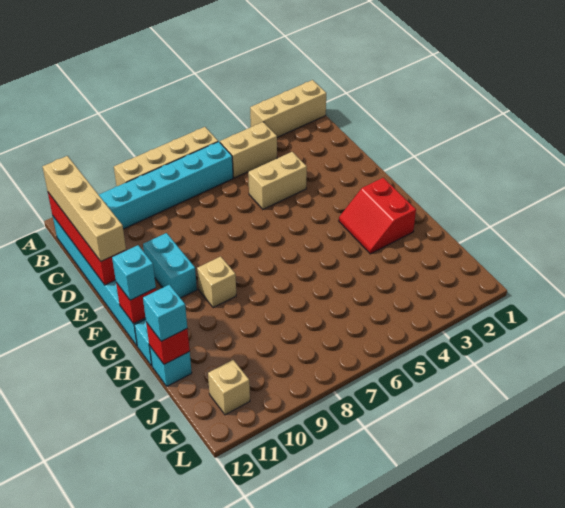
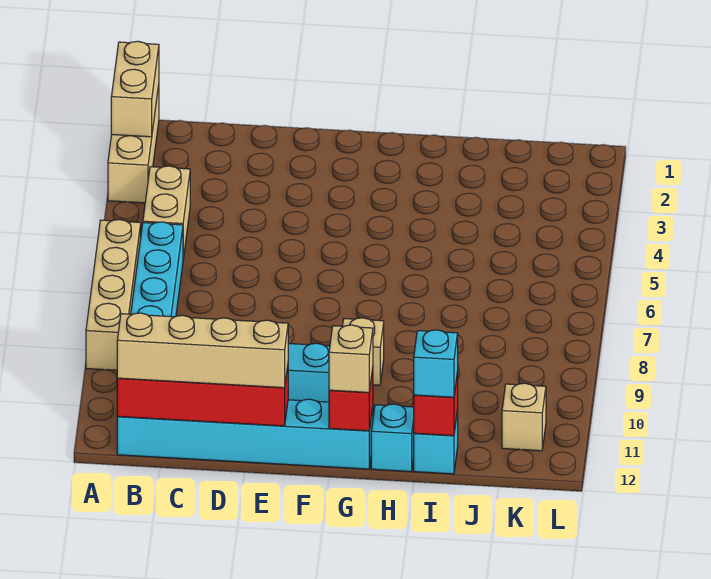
tan brick D4:D5 level 1 -> tan brick A1:A2 level 2
red slope G2:H3 level 1 top 2 -> none
cyan brick G12 level 3 -> tan brick G12 level 3

